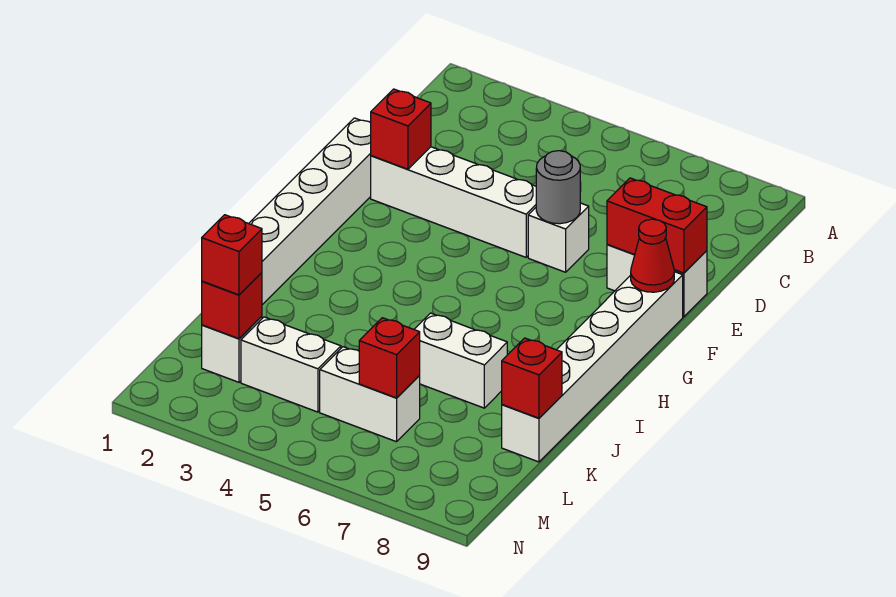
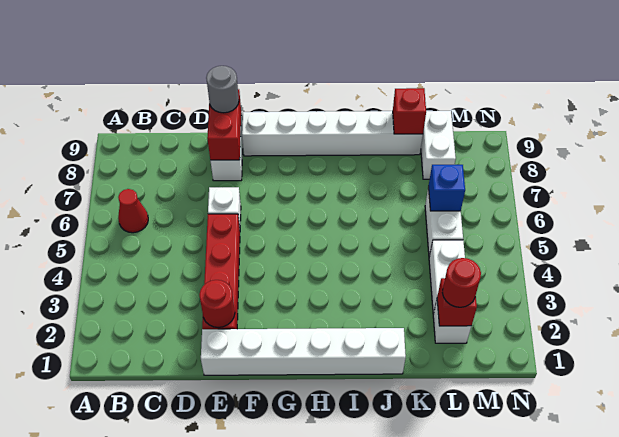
white brick E2:E5 level 1 -> red brick E2:E5 level 1
red brick E2 level 2 -> red round brick E2 level 2
grey round brick E6 level 2 -> grey round brick E9 level 3
red cone F9 level 2 -> red cone B6 level 1
white brick J6:J7 level 1 -> white brick L8:L9 level 1
red brick L2 level 3 -> red round brick L2 level 3
red brick L6 level 2 -> blue brick L6 level 2

